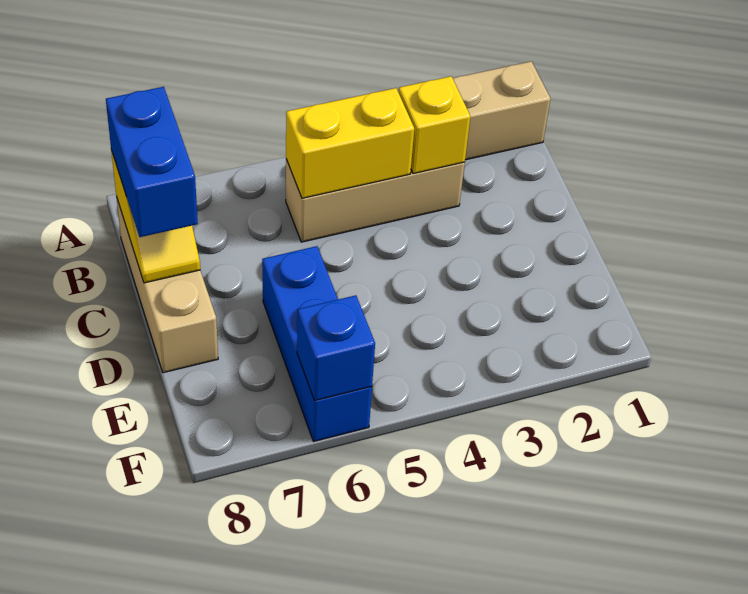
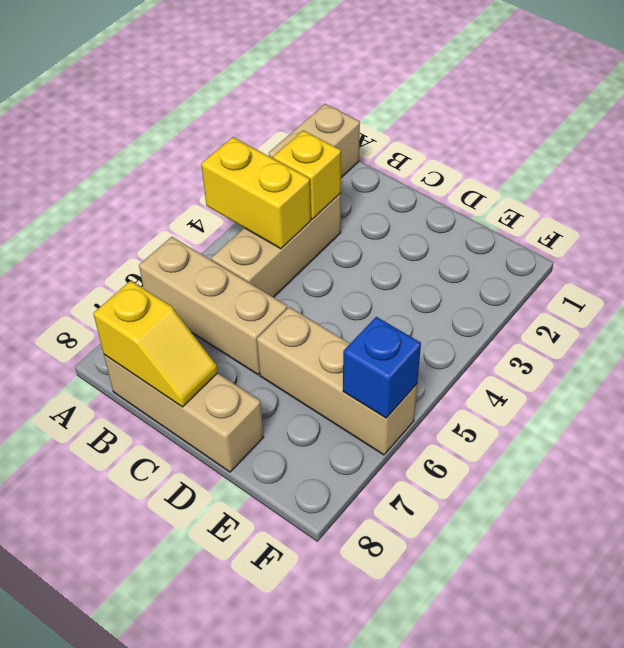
none -> tan brick A6:C6 level 1
yellow brick B4:B5 level 2 -> yellow brick A4:B4 level 2
blue brick B8:C8 level 3 -> none
blue brick D6:F6 level 1 -> tan brick D6:F6 level 1

